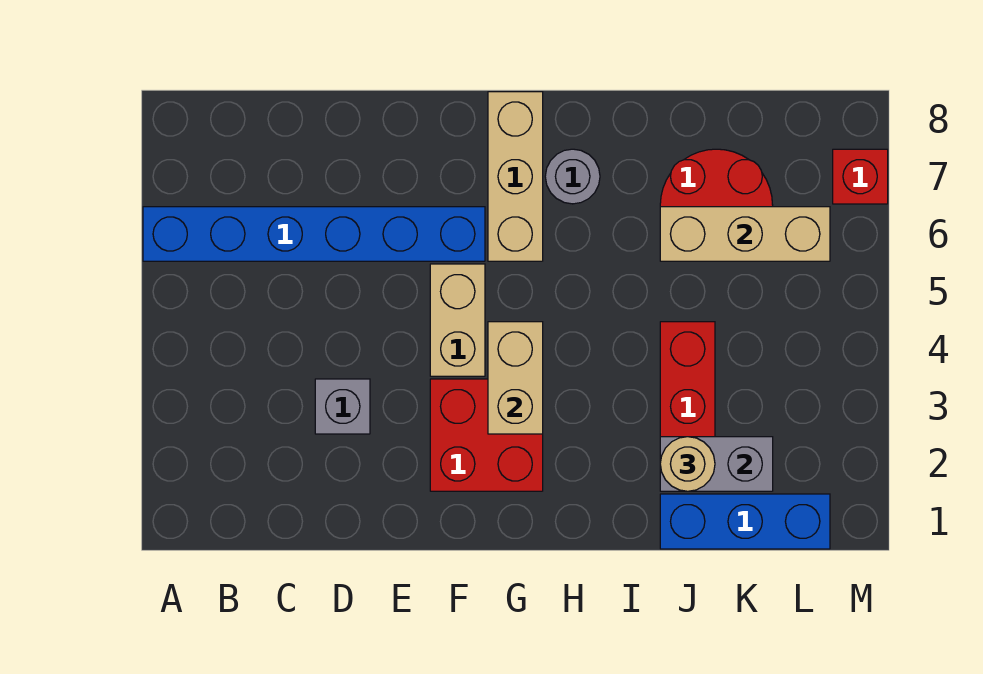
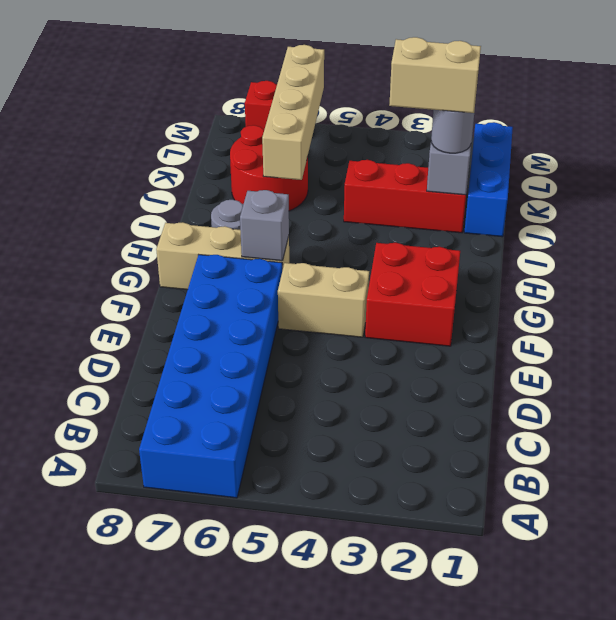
blue brick A6:F6 level 1 -> blue brick A6:F7 level 1
grey brick D3 level 1 -> grey brick G6 level 2
tan brick G3:G4 level 2 -> tan brick J2:J3 level 4
tan round brick J2 level 3 -> grey round brick J2 level 3
tan brick J6:L6 level 2 -> tan brick J6:M6 level 2

